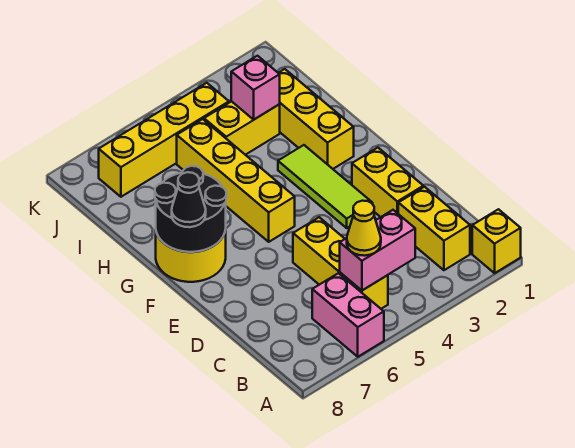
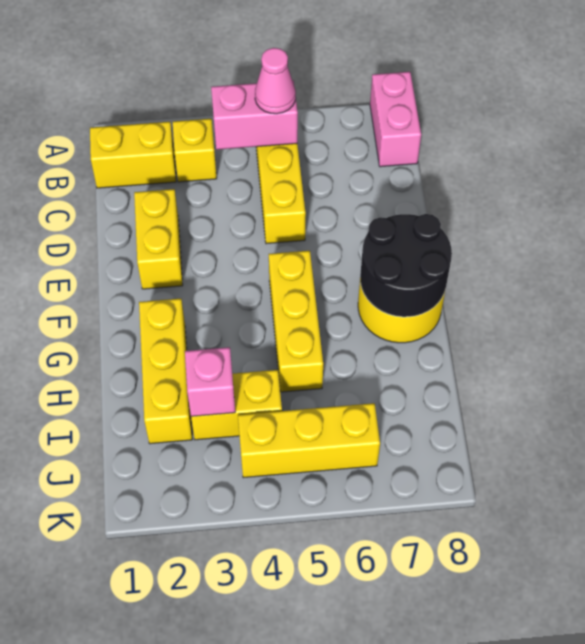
yellow brick A1 level 1 -> yellow brick B3 level 1
pink brick A6:B6 level 1 -> pink brick A8:B8 level 1
yellow brick B2:C2 level 1 -> yellow brick B1:B2 level 1
yellow cone B5 level 3 -> pink cone B5 level 3
lime tile E3:G3 level 1 -> none
yellow brick F5:I5 level 1 -> yellow brick F5:H5 level 1
black cone F8 level 3 -> none
yellow brick J4:J7 level 1 -> yellow brick J4:J6 level 1

